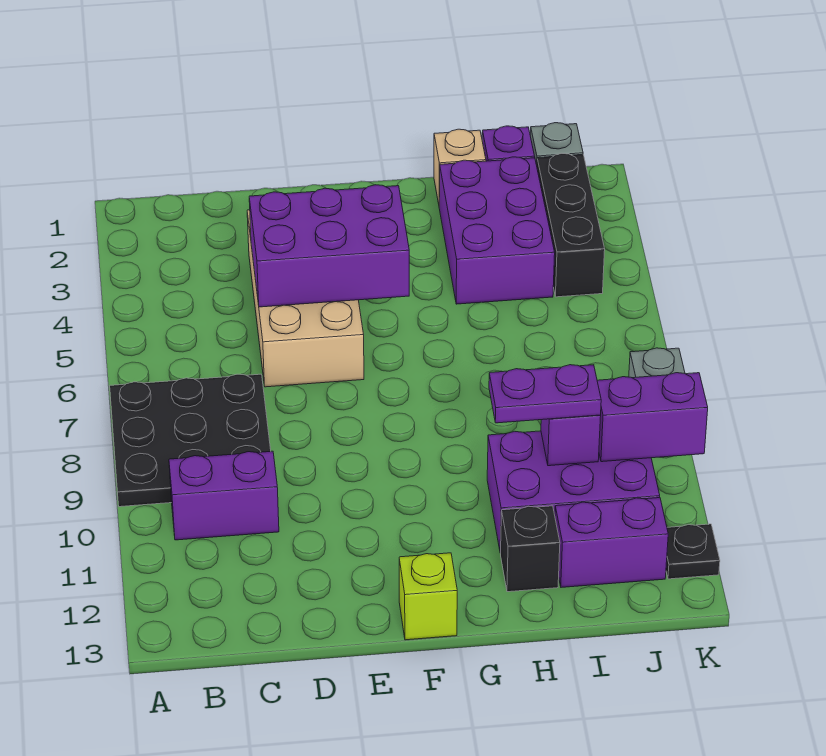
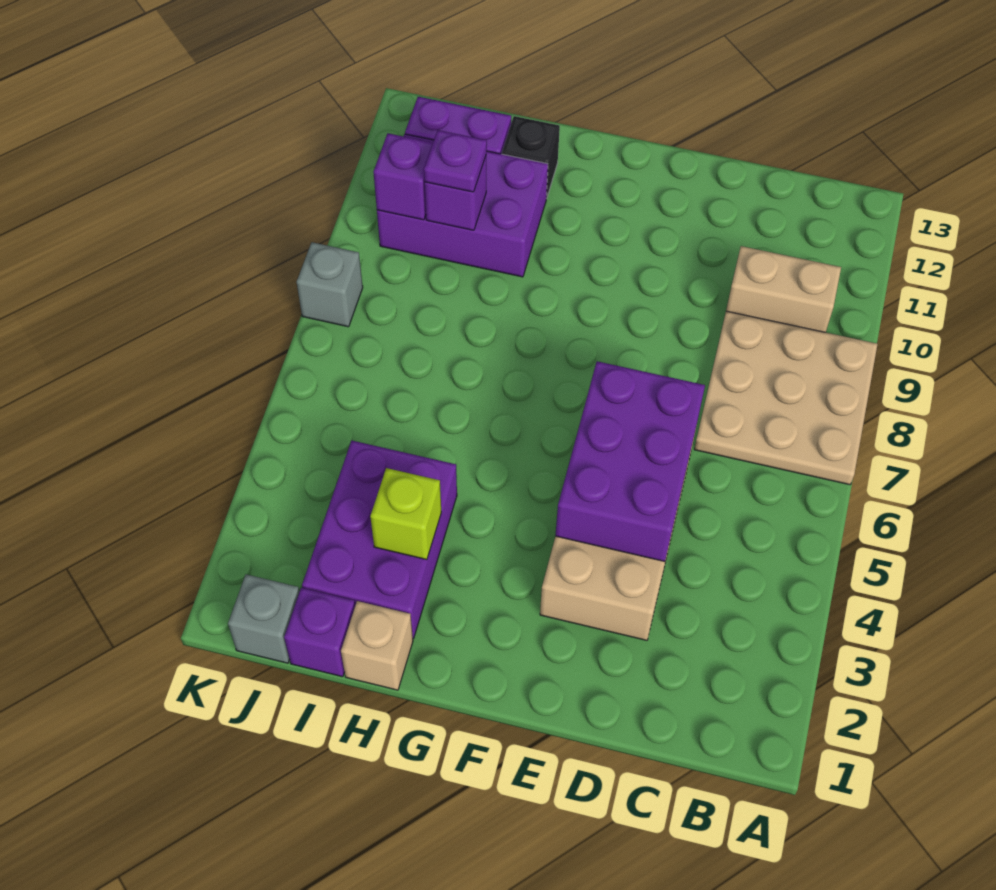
black plate A7:C9 level 1 -> tan plate A7:C9 level 1
purple brick B10:C10 level 1 -> tan brick B10:C10 level 1
purple brick D4:F5 level 2 -> purple brick D4:E6 level 2
lime brick F13 level 1 -> lime brick H3 level 2
purple plate H10:I10 level 3 -> purple plate I10 level 3
black brick J2:J4 level 1 -> none
purple brick J10:K10 level 2 -> purple brick J10 level 2
black plate K12 level 1 -> none

